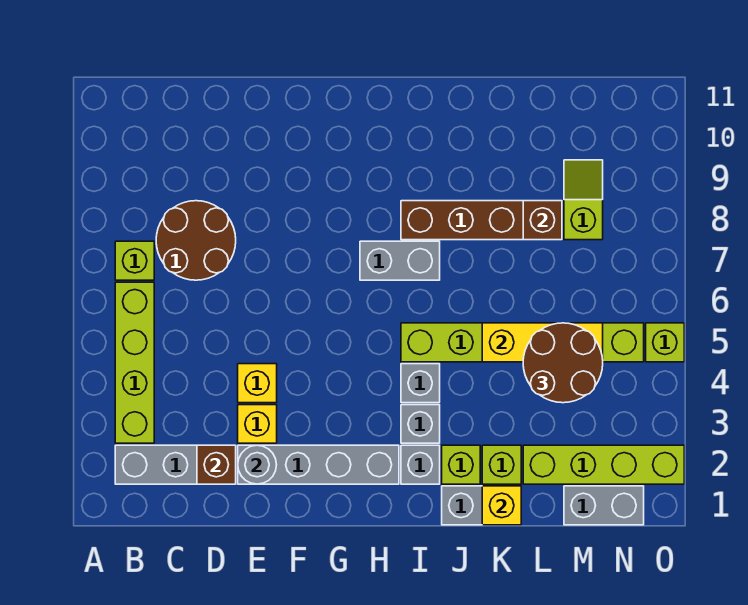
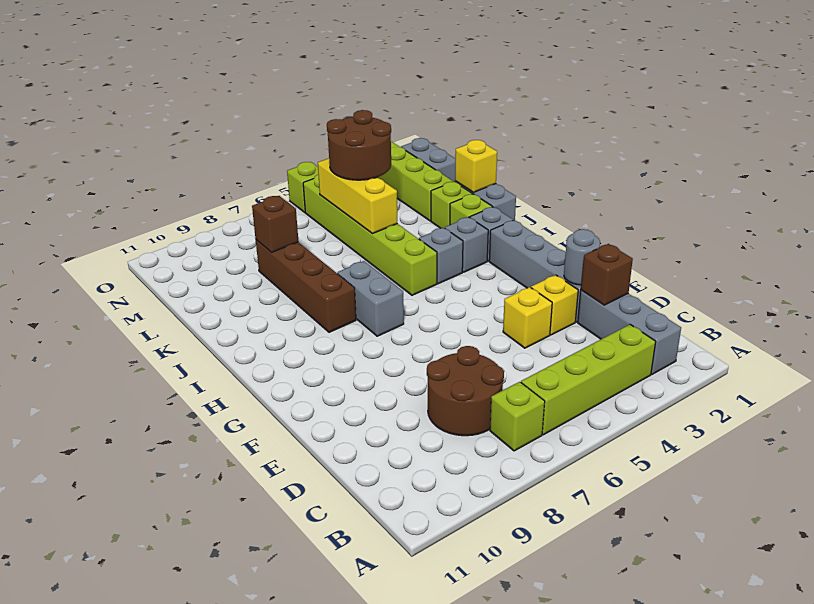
lime slope M8:M9 level 1 top 8 -> none

